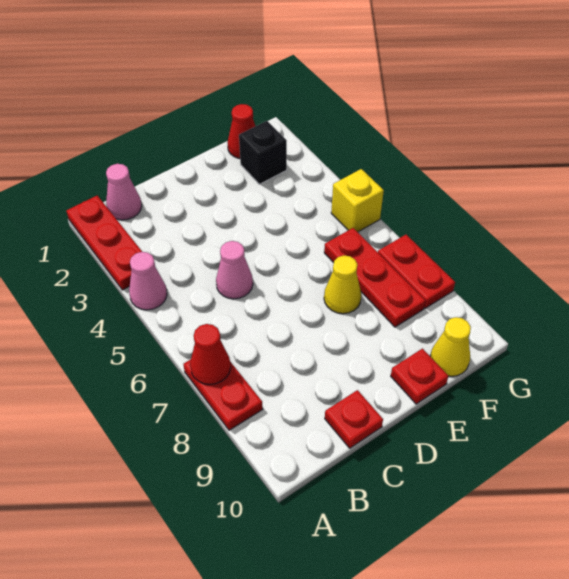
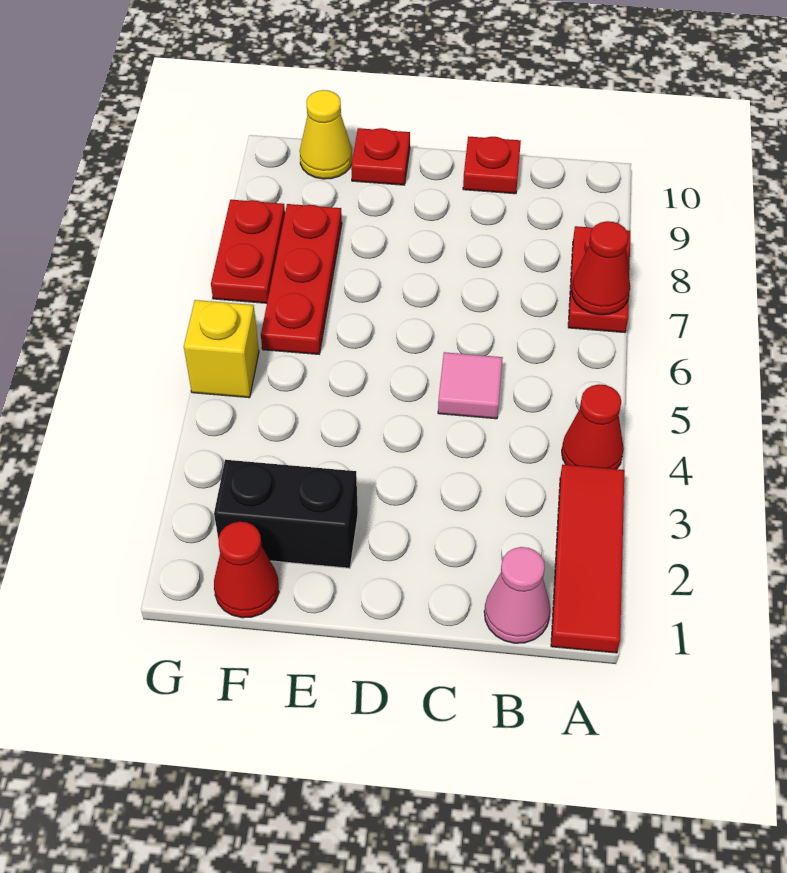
red plate A1:A3 level 1 -> red tile A1:A3 level 1
pink cone A4 level 1 -> red cone A4 level 1
pink cone C5 level 1 -> pink tile C5 level 1
yellow cone E7 level 1 -> none
black brick F2 level 1 -> black brick E2:F2 level 1

